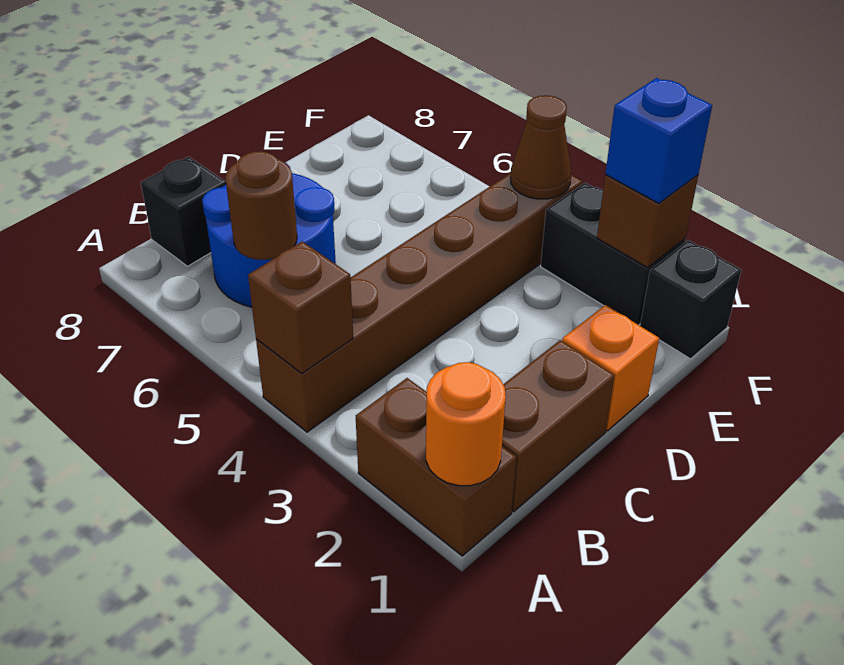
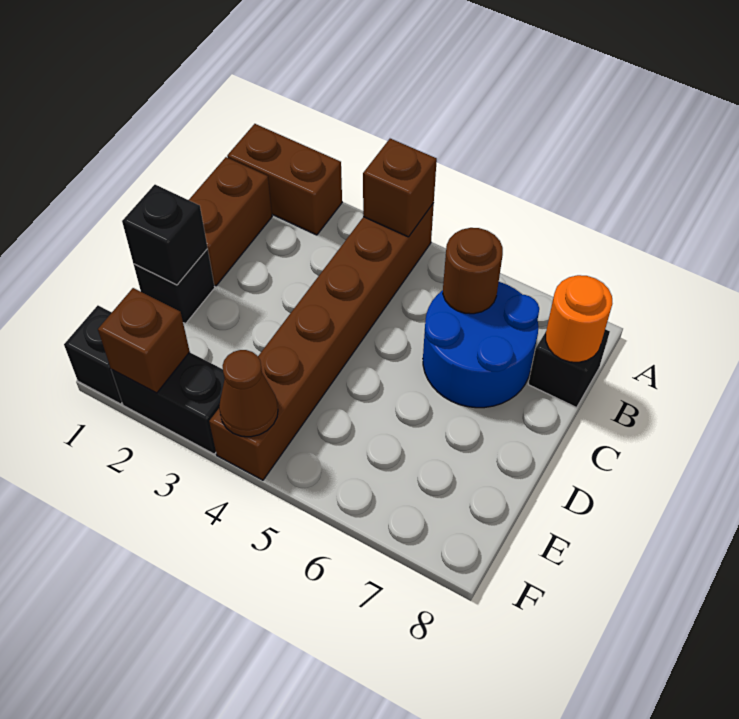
orange round brick A1 level 2 -> orange round brick B8 level 2
orange brick D1 level 1 -> black brick D1 level 1
none -> black brick D1 level 2
blue brick F2 level 3 -> none

